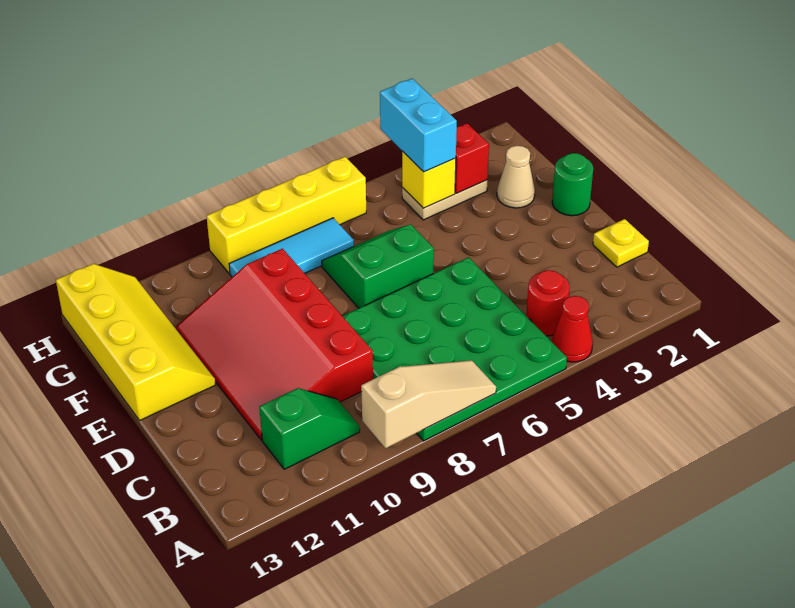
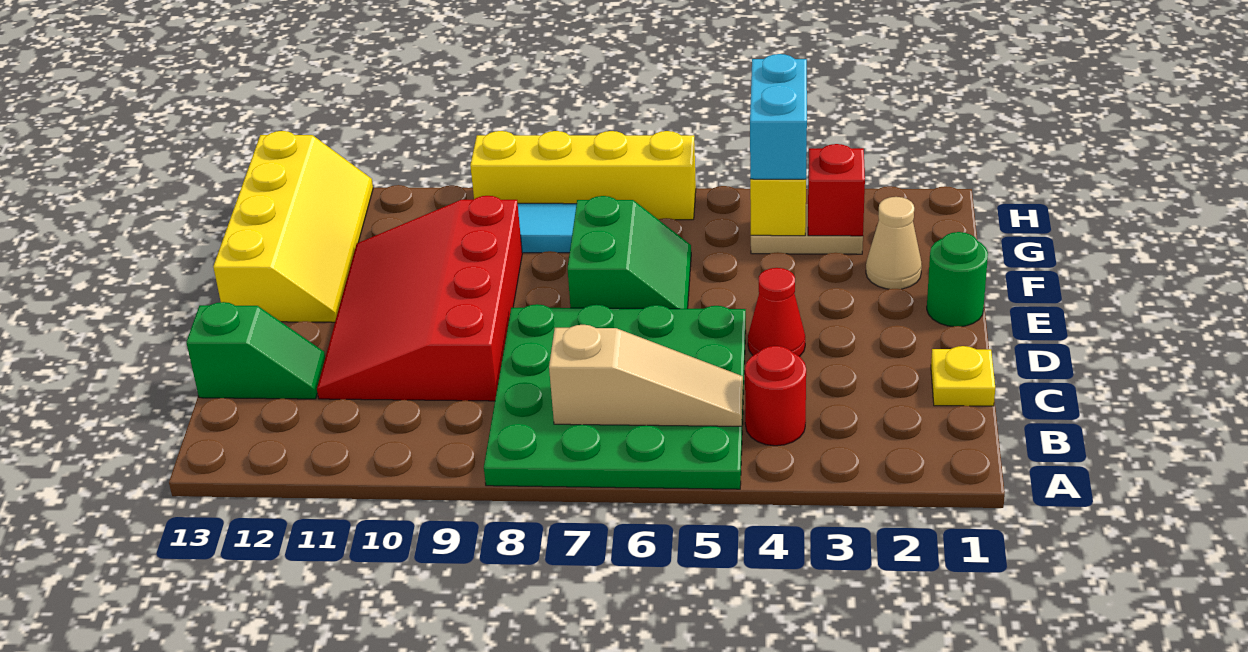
red cone A4 level 1 -> red cone D4 level 1
tan slope A7:A9 level 2 top 9 -> tan slope B5:B7 level 2 top 7
green slope B10:B11 level 1 top 11 -> green slope C12:C13 level 1 top 13
green slope E6:F7 level 1 top E -> green slope E6:F7 level 1 top 7

